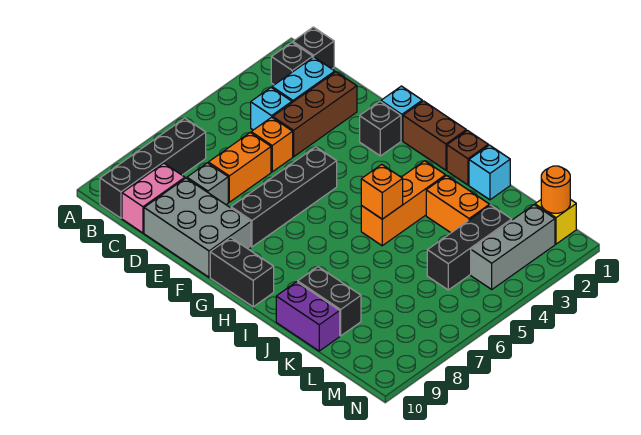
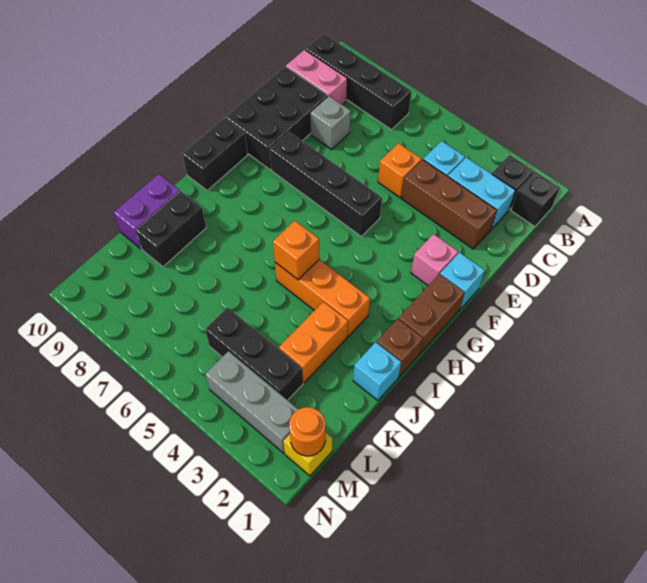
orange brick D6:D7 level 1 -> none
grey brick D9:F10 level 1 -> black brick D9:F10 level 1
black brick F2 level 1 -> pink brick F2 level 1

